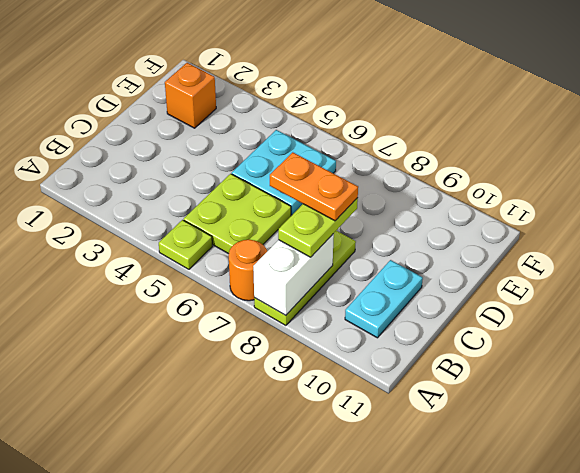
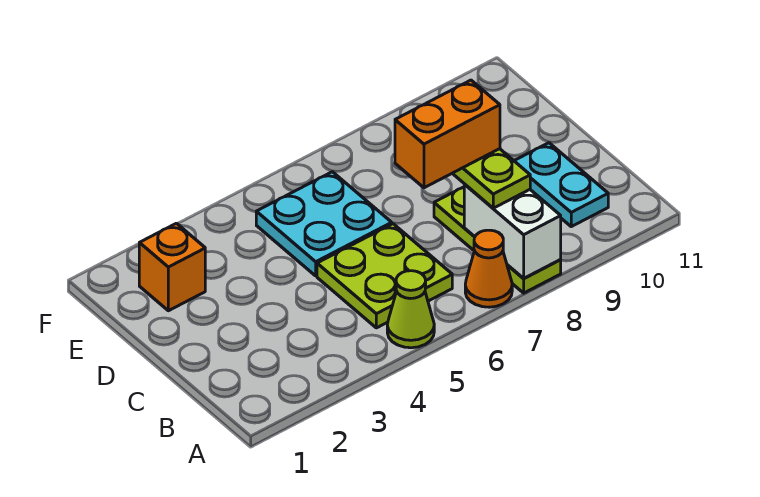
lime plate A5 level 1 -> lime cone A5 level 1
orange round brick A7 level 1 -> orange cone A7 level 1
orange plate C7:C8 level 4 -> orange brick C7:C8 level 4

